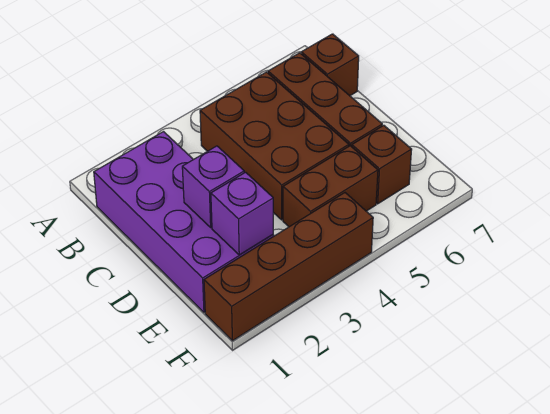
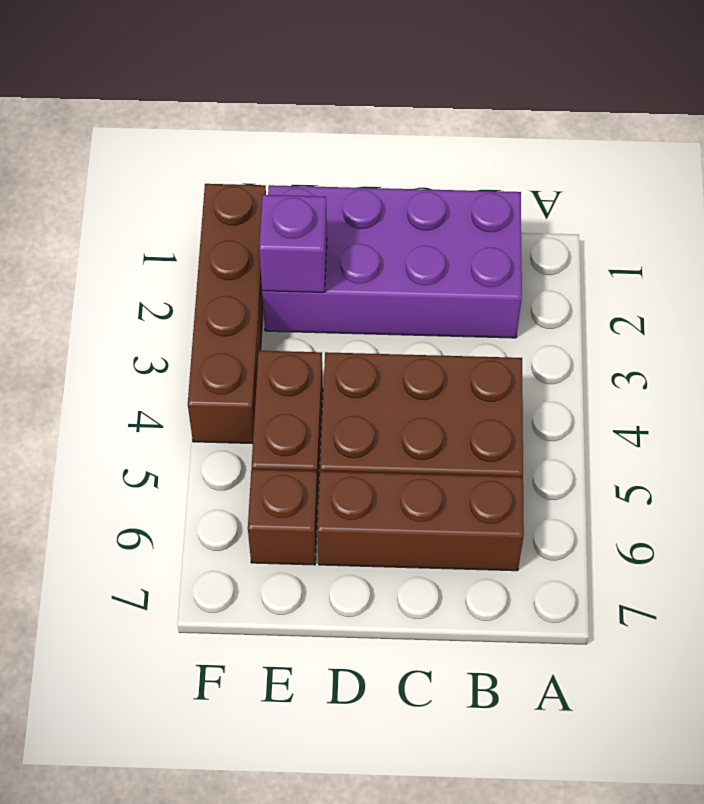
brown brick B7 level 1 -> none
purple brick D2 level 2 -> none

